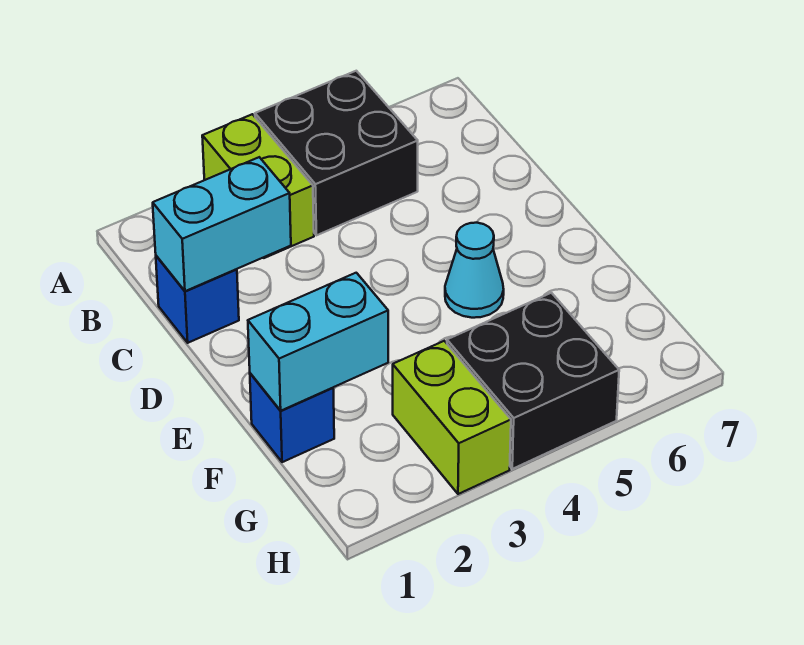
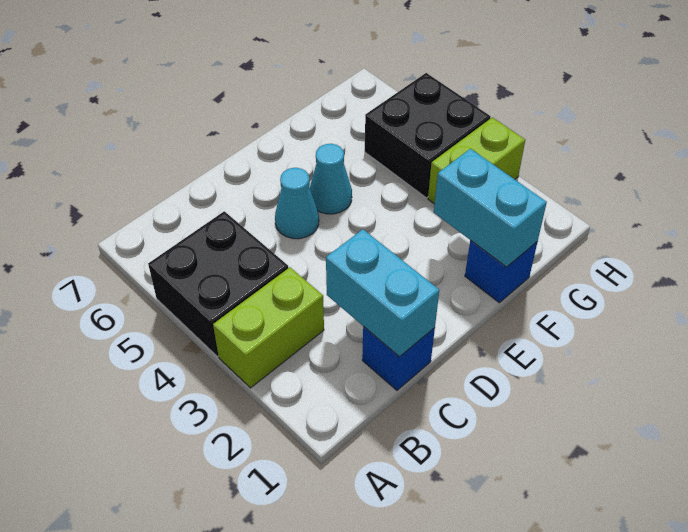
none -> cyan cone D5 level 1

